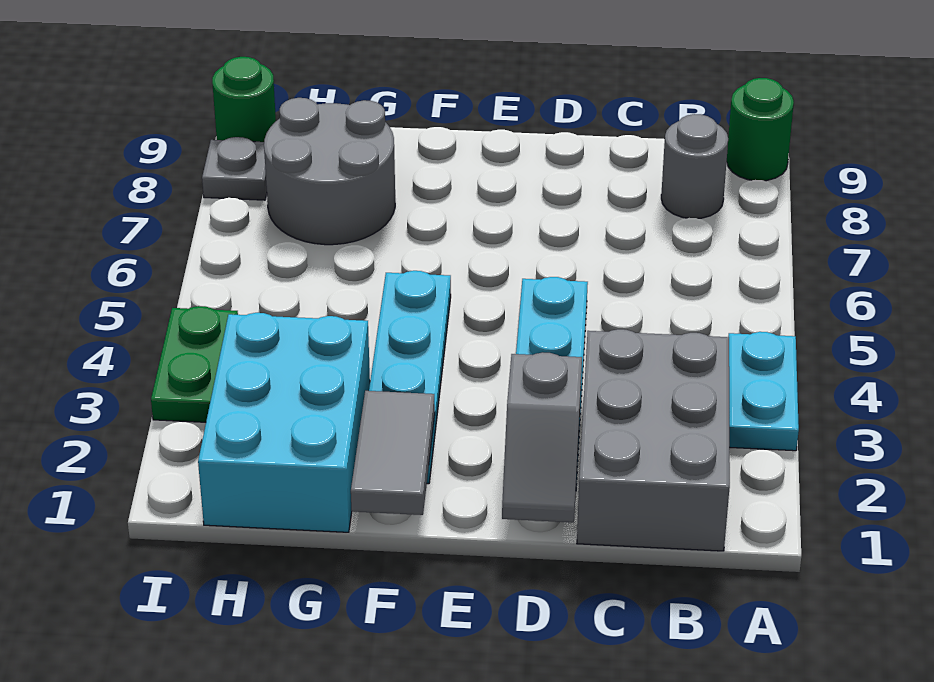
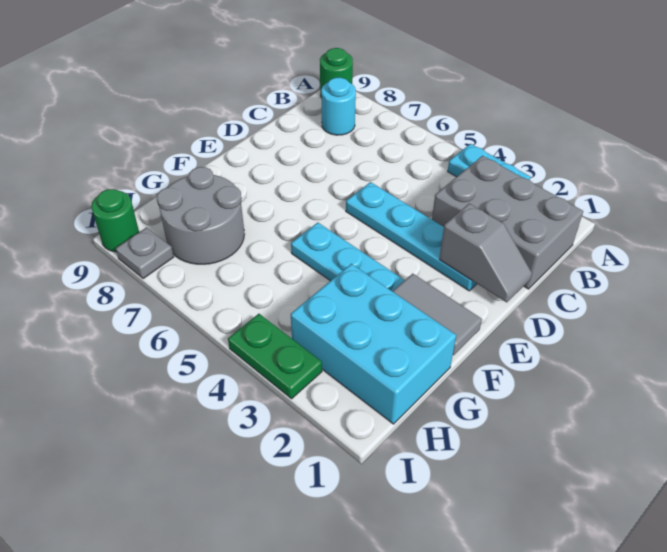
grey round brick B8 level 1 -> cyan round brick B8 level 1

